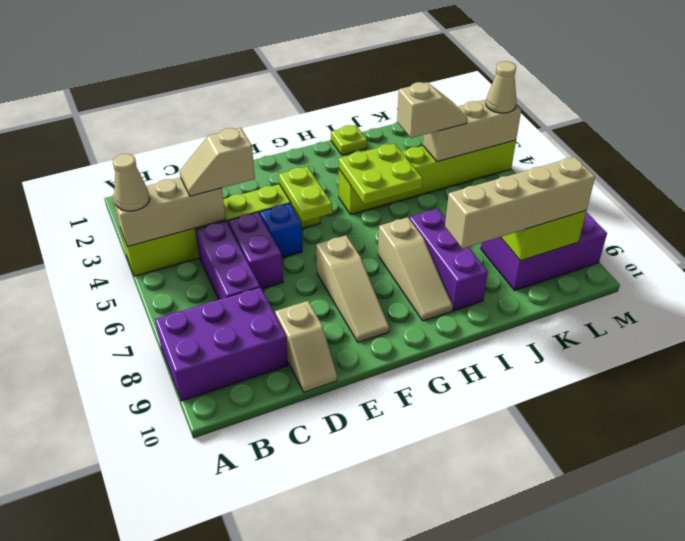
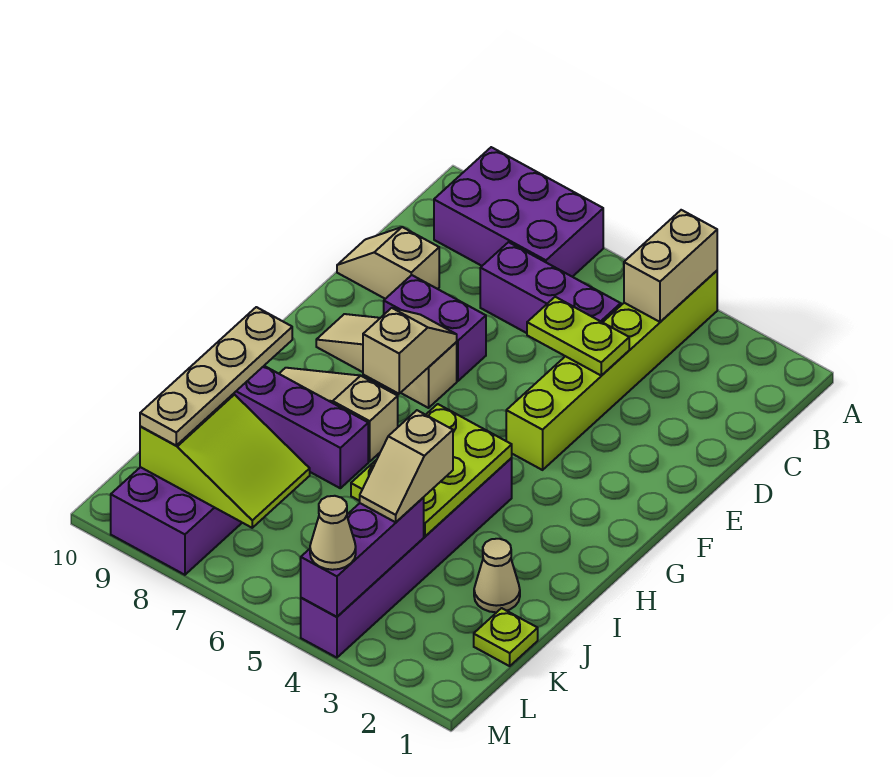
tan brick A4:C4 level 2 -> tan brick A4:B4 level 2
tan cone A4 level 3 -> tan cone J2 level 1
purple brick A8:C9 level 1 -> purple brick A7:B9 level 1
tan slope C4:D4 level 3 top D -> tan slope F7:G7 level 2 top G
purple brick D5:D6 level 1 -> purple brick E7:E8 level 1
blue brick E5 level 1 -> none
lime plate F4:F5 level 2 -> lime plate D4:D5 level 2
lime brick H4:M4 level 1 -> purple brick H4:M4 level 1
lime plate H4:I5 level 2 -> lime plate H4:J5 level 2
lime plate I1 level 1 -> lime plate K1 level 1
tan brick I9:L9 level 3 -> tan plate I9:L9 level 3
tan brick K4:M4 level 2 -> purple brick K4:M4 level 2

